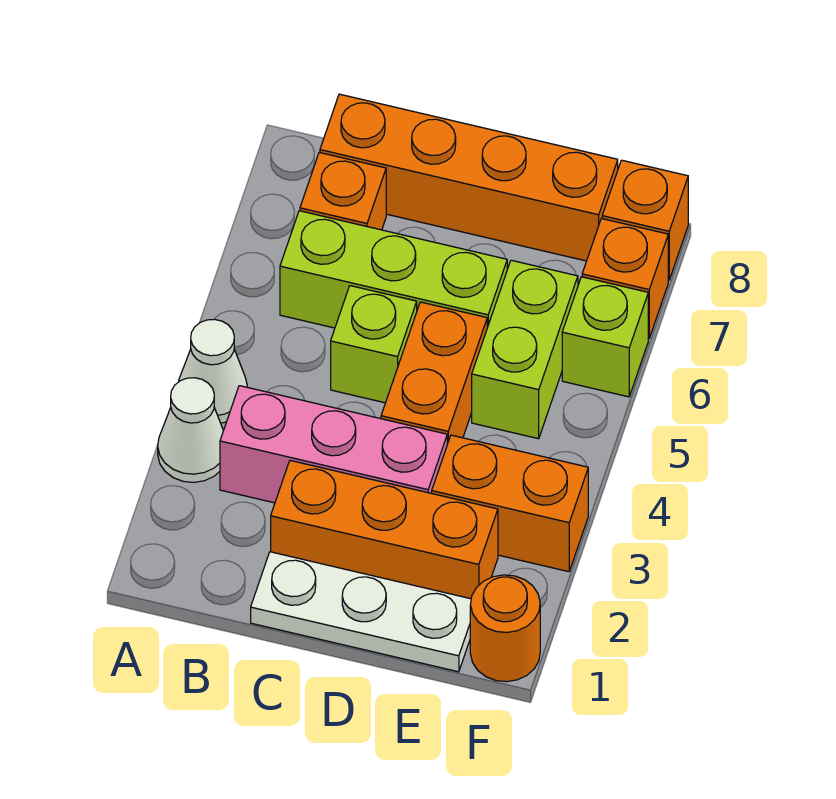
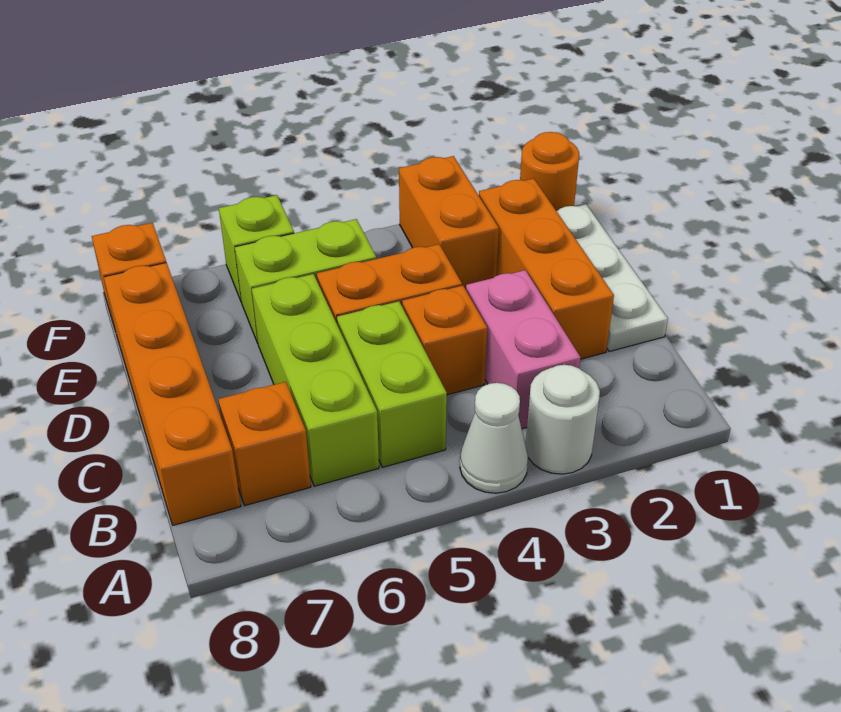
white cone A3 level 1 -> white round brick A3 level 1
pink brick B3:D3 level 1 -> pink brick B3:C3 level 1
lime brick C5 level 1 -> lime brick B5:C5 level 1
orange brick F7 level 1 -> orange brick C4 level 1

